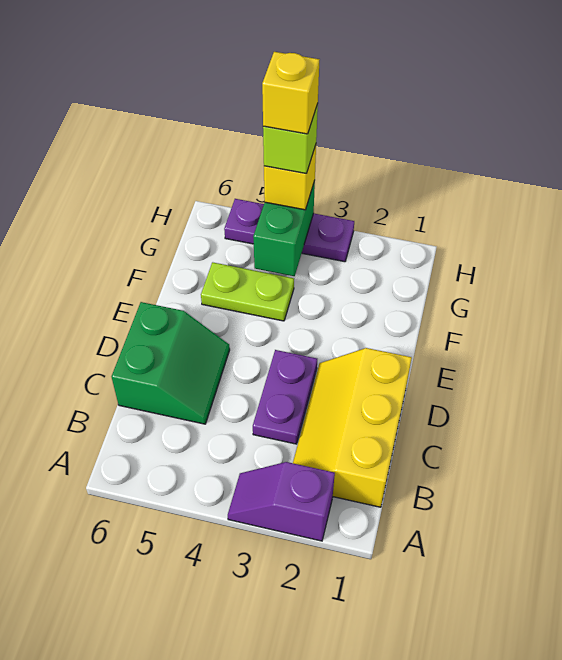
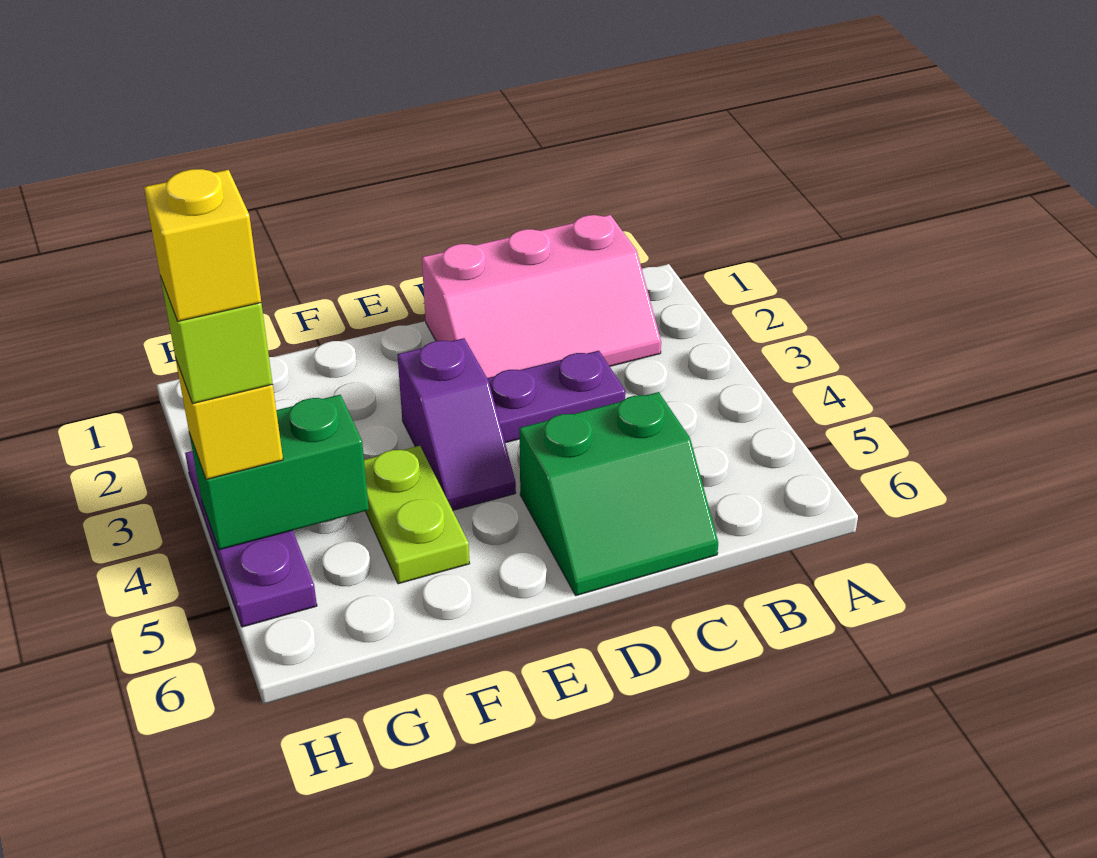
purple slope A2:A3 level 1 top 2 -> purple slope E3:E4 level 1 top 3
yellow slope B1:D2 level 1 top 1 -> pink slope B1:D2 level 1 top 1
green slope C5:D6 level 1 top 6 -> green slope C5:D6 level 1 top 5

